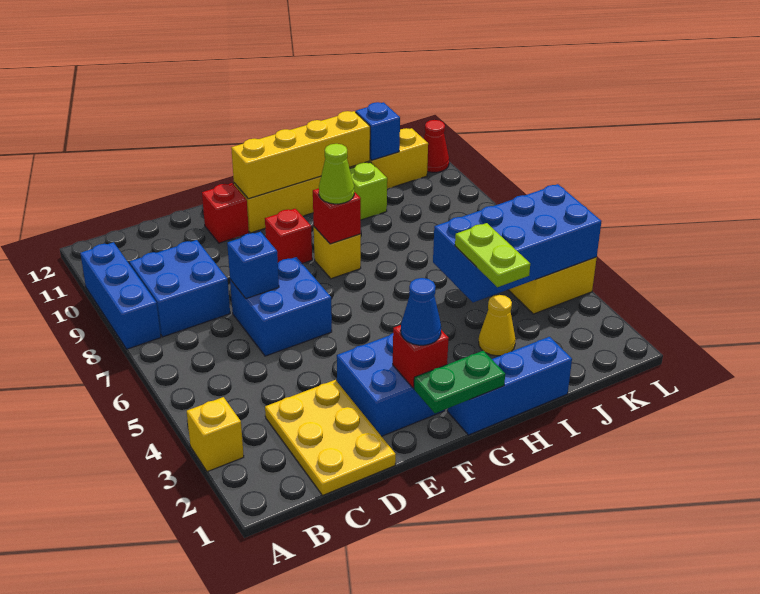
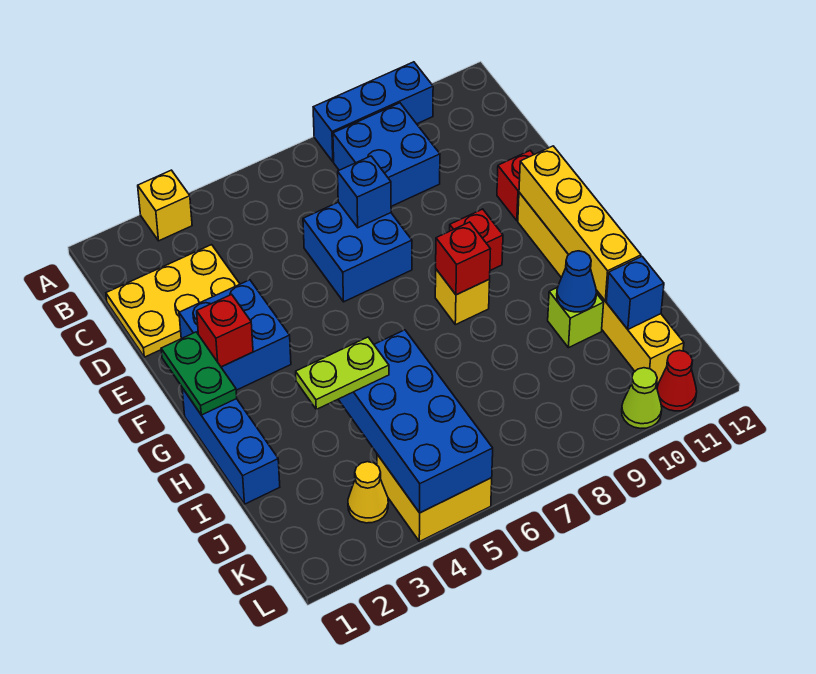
blue cone F2 level 3 -> blue cone I10 level 2
lime cone G8 level 3 -> lime cone L10 level 1
yellow cone I3 level 1 -> yellow cone K3 level 1

